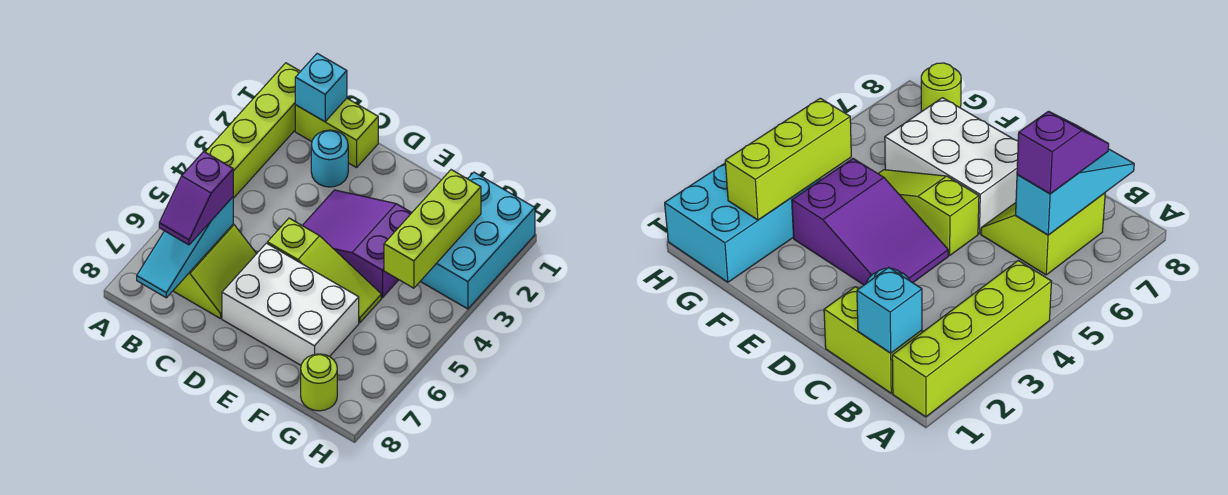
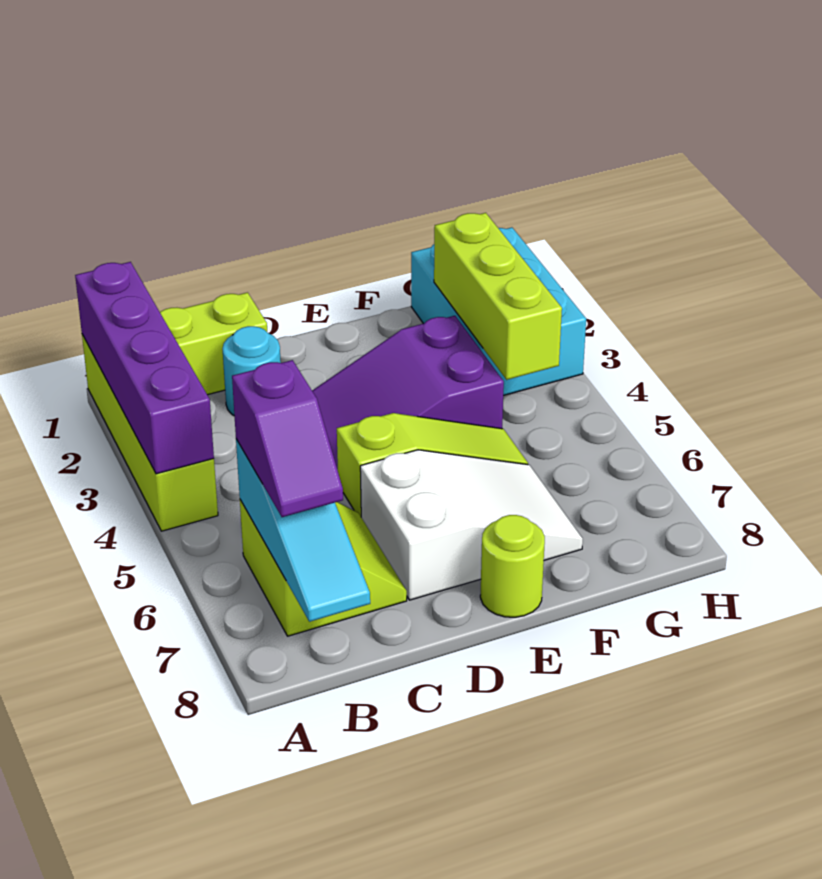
none -> purple brick A1:A4 level 2
cyan brick B1 level 2 -> none
white brick D6:F7 level 1 -> white slope D6:F7 level 1 top D
lime round brick G8 level 1 -> lime round brick E8 level 1

